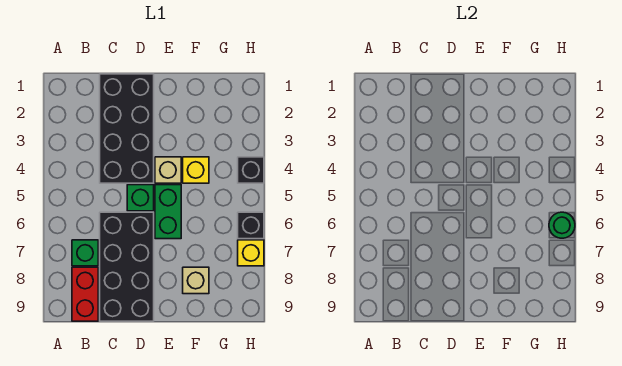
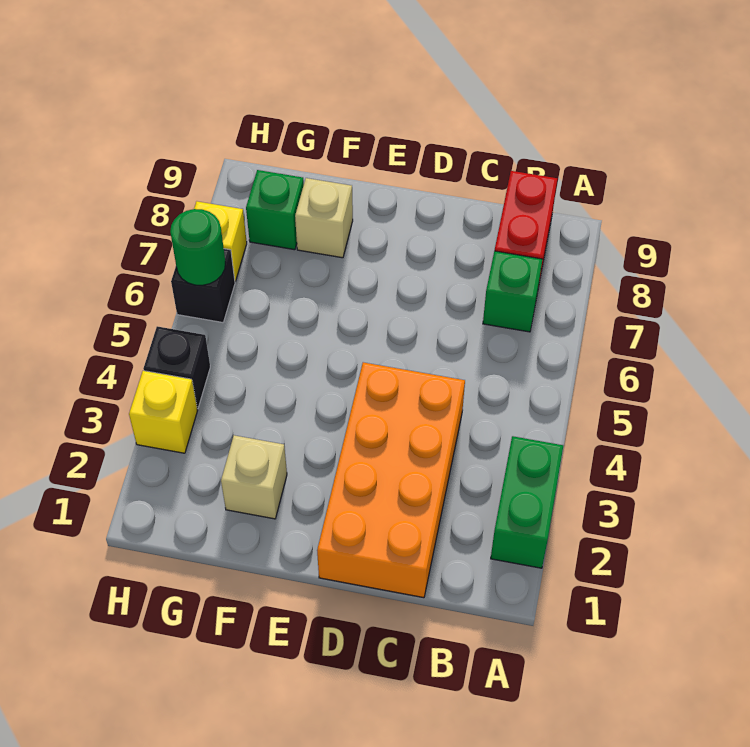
black brick C1:D4 level 1 -> orange brick C1:D4 level 1
black brick C6:D9 level 1 -> none
green brick D5 level 1 -> green brick G8 level 1
tan brick E4 level 1 -> tan brick F2 level 1
green brick E5:E6 level 1 -> green brick A2:A3 level 1
yellow brick F4 level 1 -> yellow brick H3 level 1

